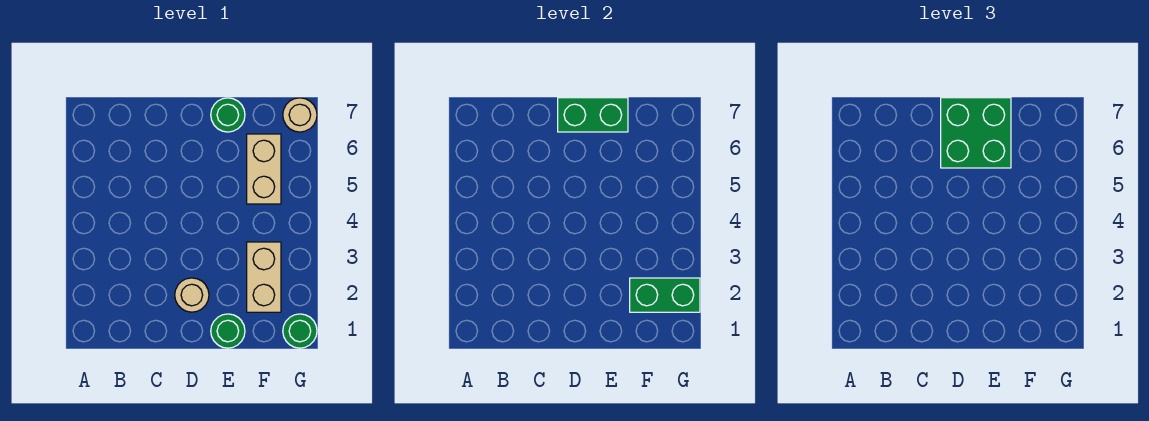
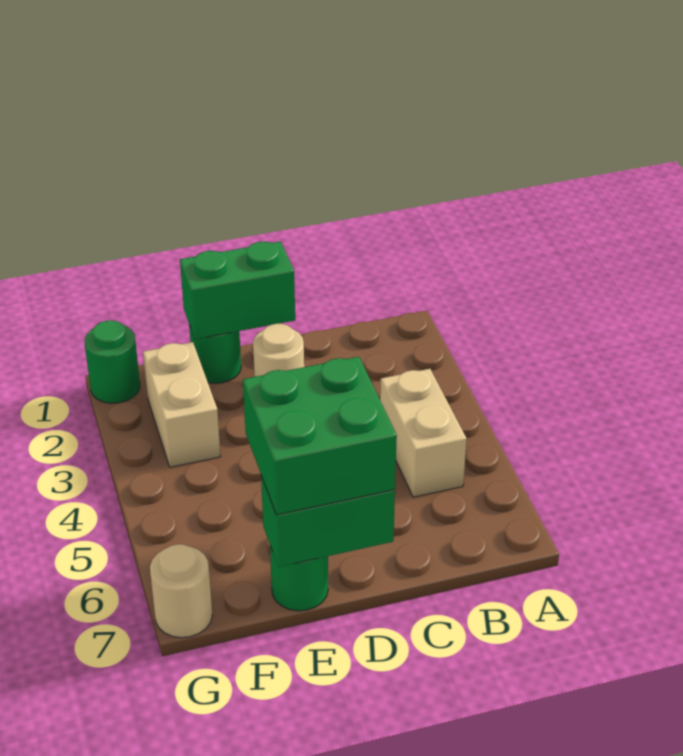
green brick F2:G2 level 2 -> green brick D1:E1 level 2
tan brick F5:F6 level 1 -> tan brick B4:B5 level 1

